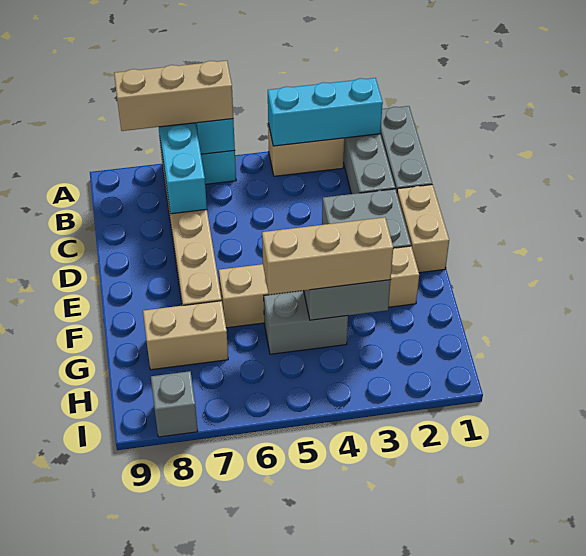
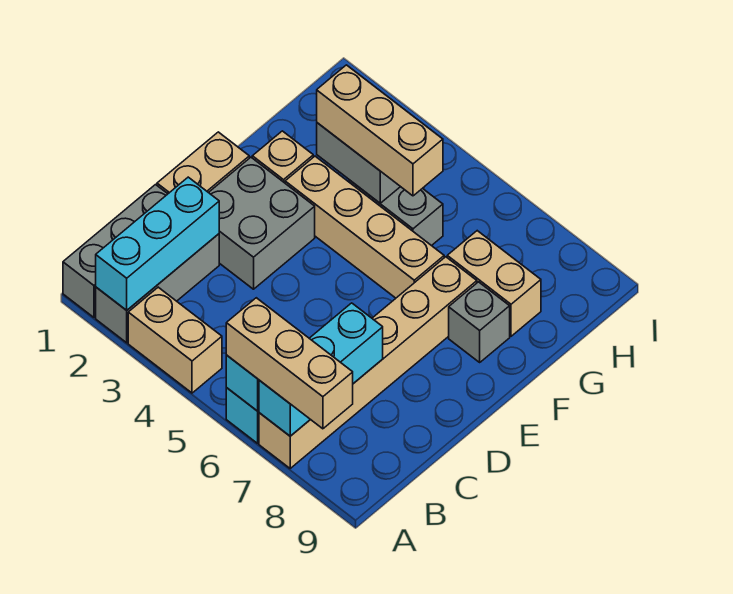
cyan brick A2:A4 level 2 -> cyan brick A2:C2 level 2
grey brick I8 level 1 -> grey brick F8 level 1

